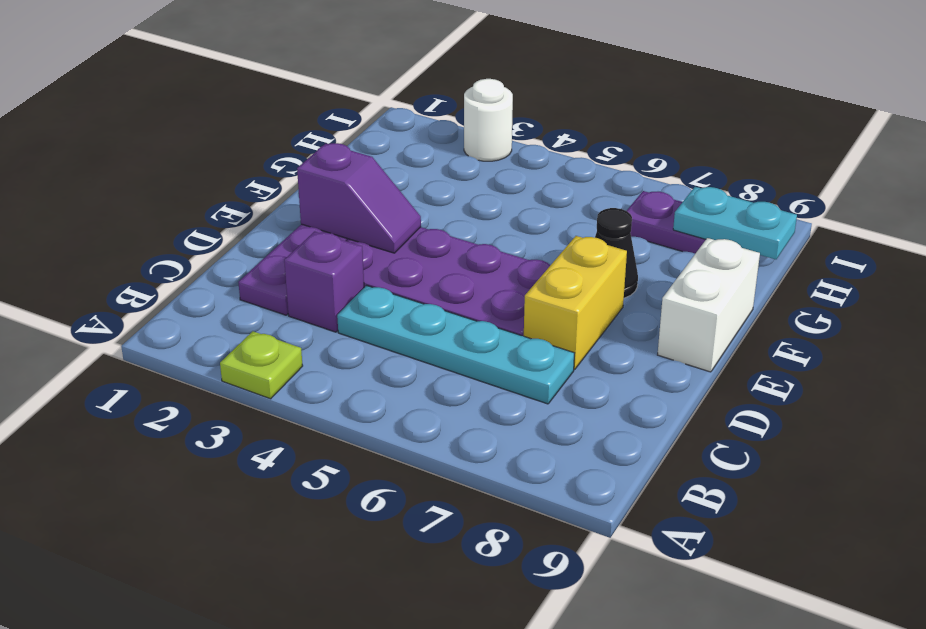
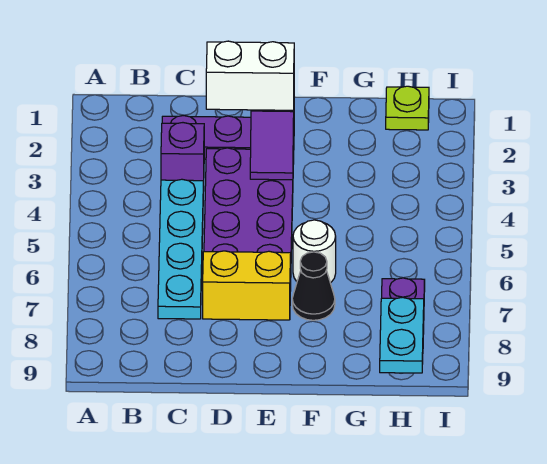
lime plate A3 level 1 -> lime plate H1 level 1
white brick E9:F9 level 1 -> white brick D2:E2 level 3
white round brick I3 level 1 -> white round brick F6 level 1

